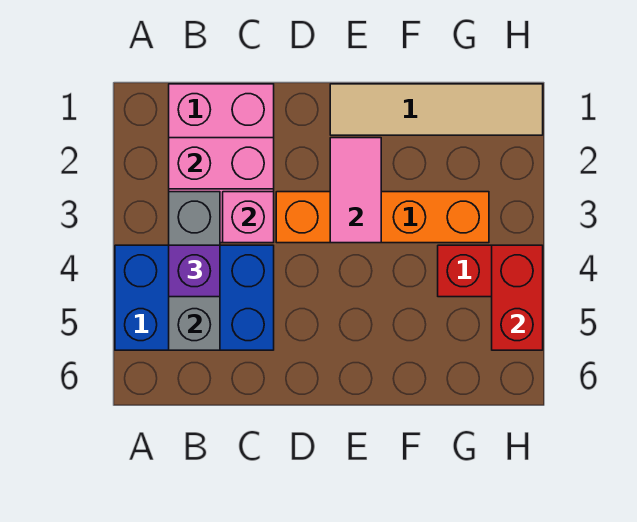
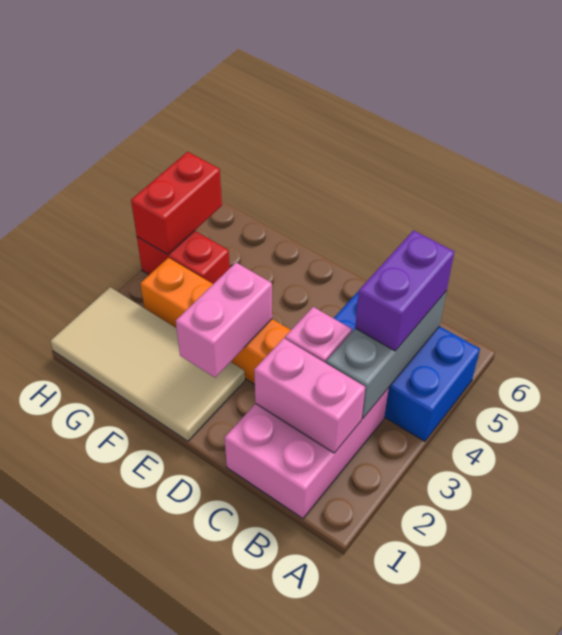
purple brick B4 level 3 -> purple brick B4:B5 level 3
tan tile E1:H1 level 1 -> tan tile E1:H2 level 1
pink tile E2:E3 level 2 -> pink brick E2:E3 level 2

